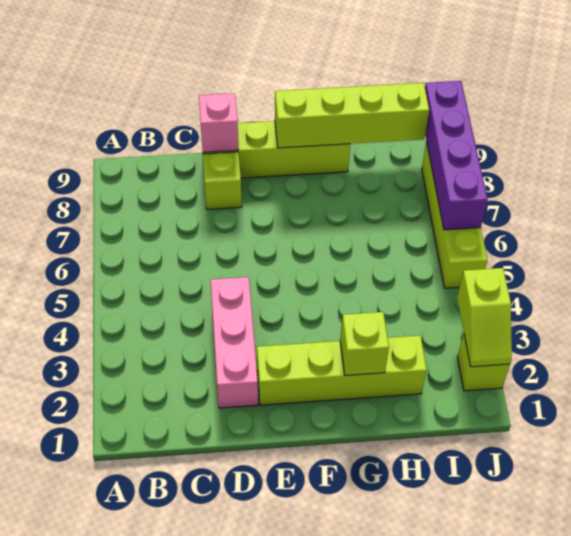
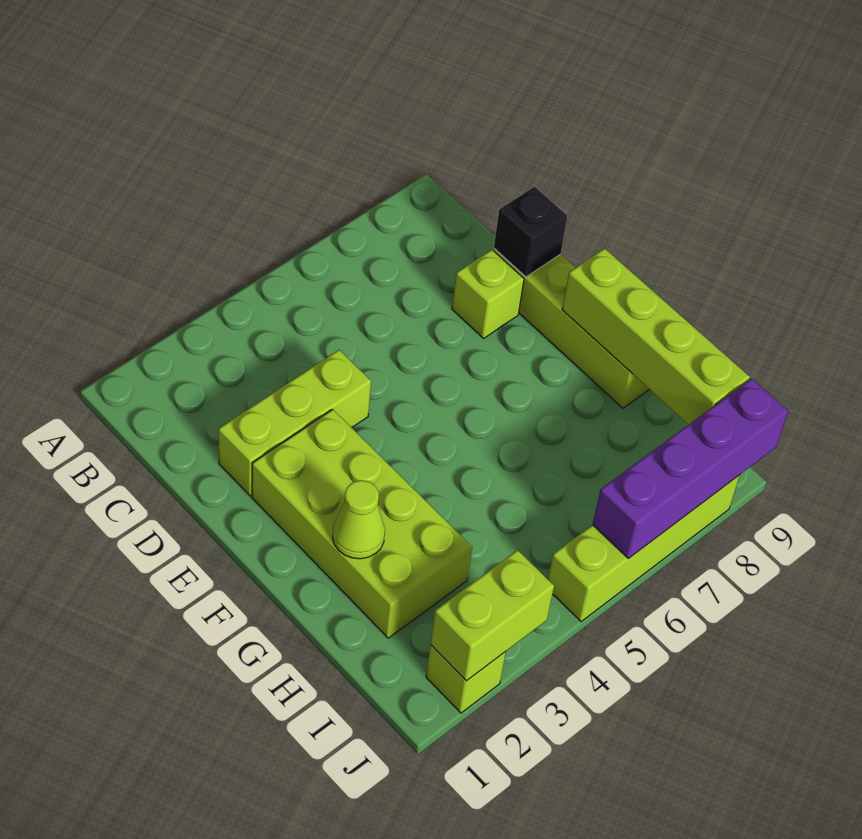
pink brick D2:D4 level 1 -> lime brick D2:D4 level 1
pink brick D9 level 2 -> black brick D9 level 2
lime brick E2:H2 level 1 -> lime brick E2:H3 level 1
lime brick G2 level 2 -> lime cone G2 level 2
lime slope J2:J3 level 2 top 3 -> lime brick J2:J3 level 2

